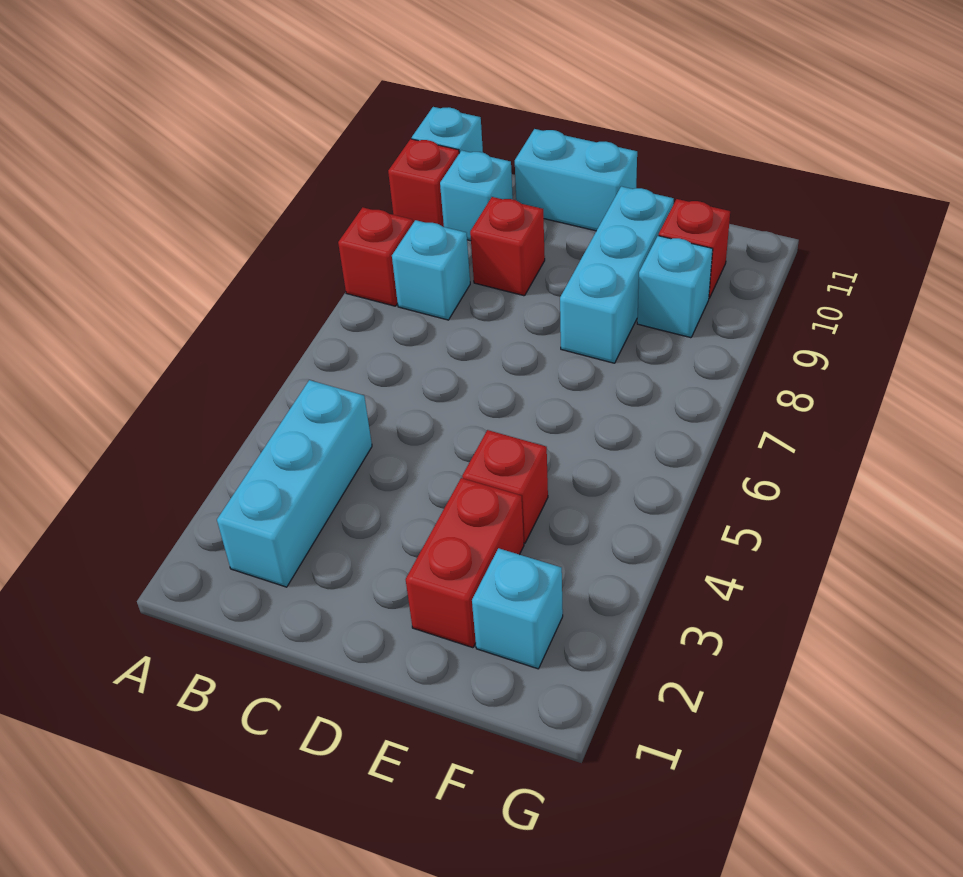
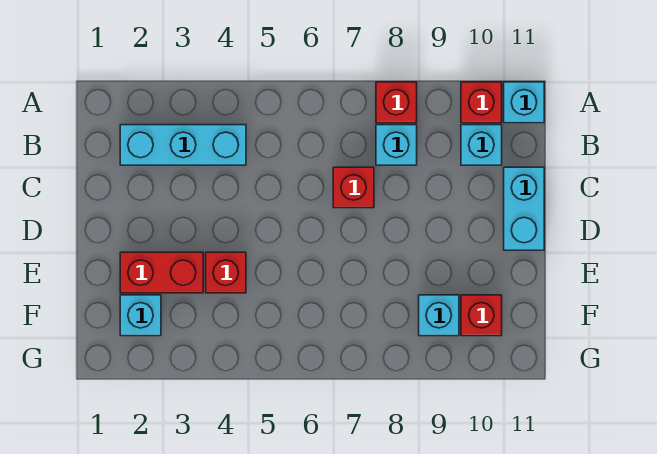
red brick C9 level 1 -> red brick C7 level 1
cyan brick E8:E10 level 1 -> none

